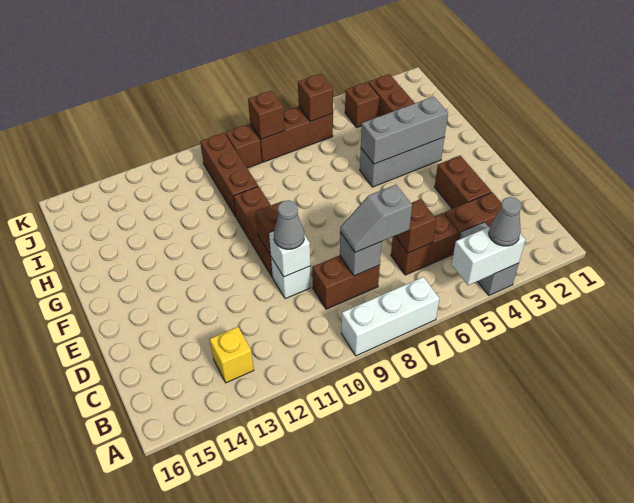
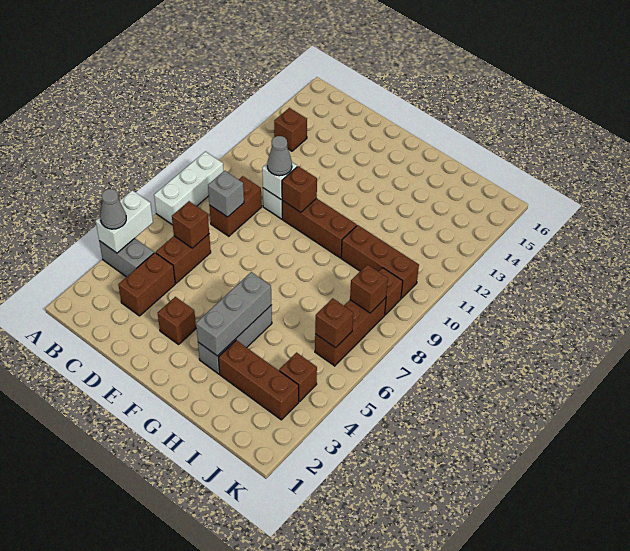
yellow brick B13 level 1 -> brown brick B13 level 1
grey slope C7:C8 level 3 top 7 -> none
brown brick D3:E3 level 1 -> brown brick E3 level 1

